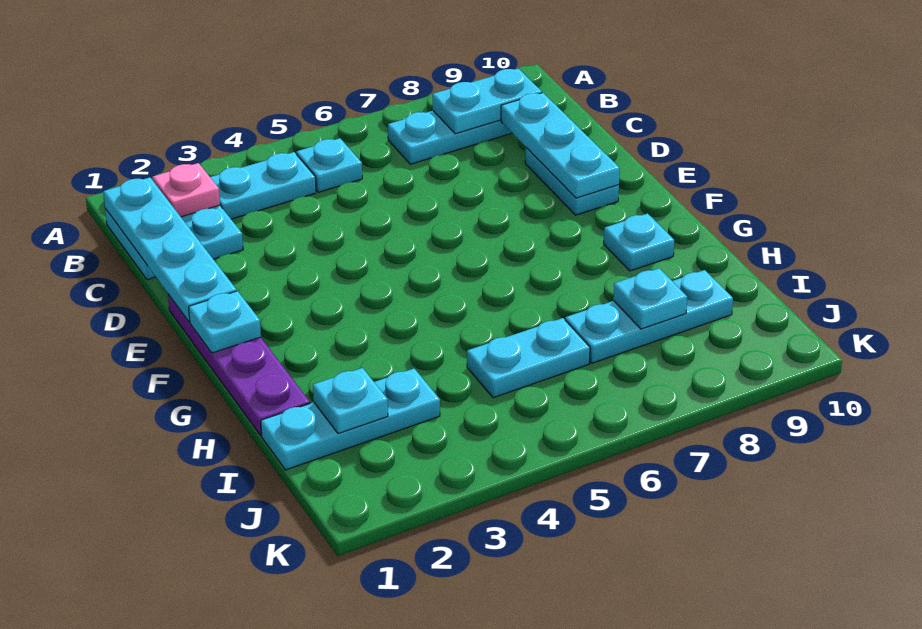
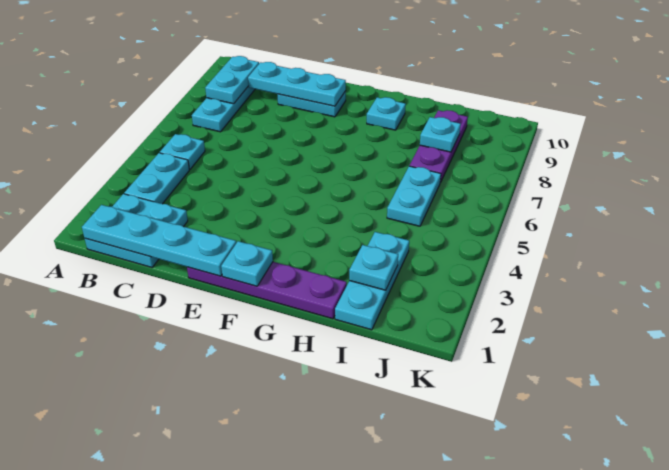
pink plate B2 level 2 -> none
cyan plate I7:I9 level 1 -> purple plate I7:I9 level 1

